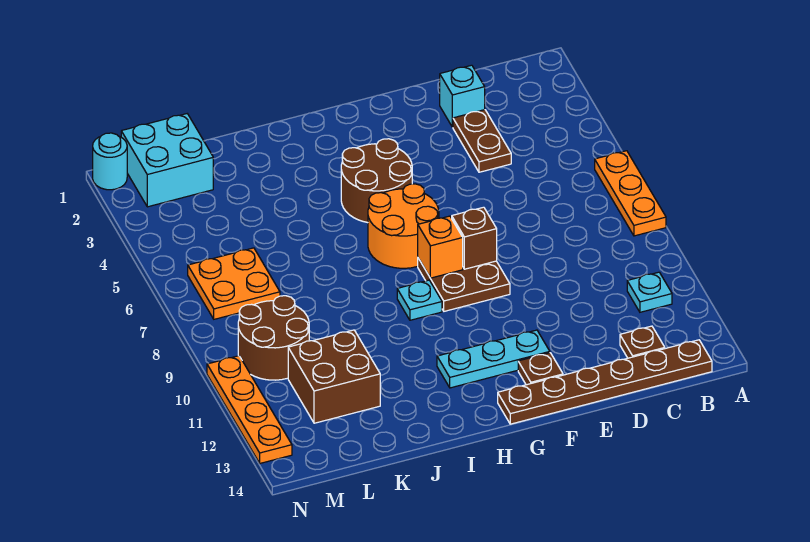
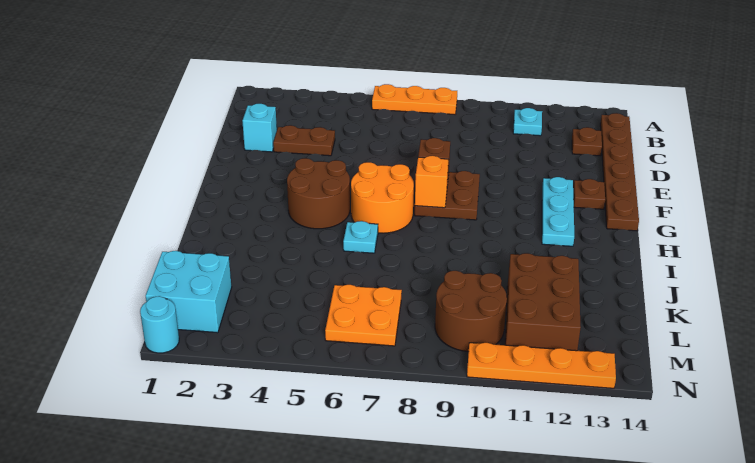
cyan plate H9 level 1 -> cyan plate I6 level 1
brown brick K11:L12 level 1 -> brown brick K11:M12 level 1

